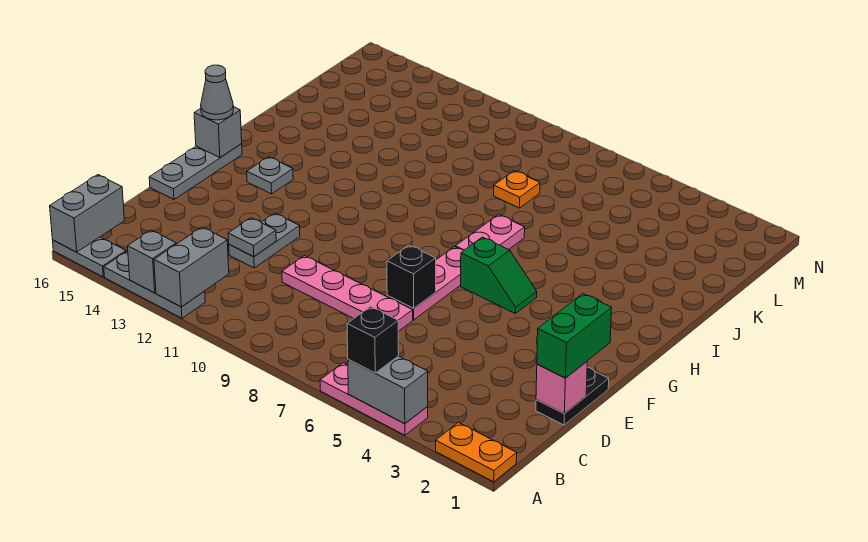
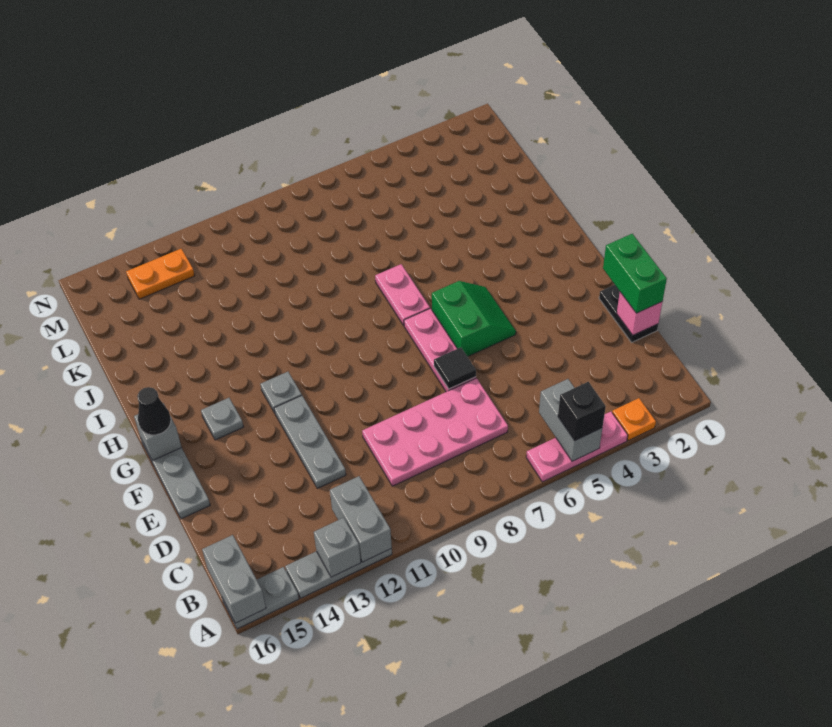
orange plate A1:A2 level 1 -> orange plate M13:M14 level 1
grey brick A4:A5 level 2 -> grey brick A5:B5 level 2
pink plate D7:D10 level 1 -> pink plate C7:D10 level 1
grey plate D12:E12 level 1 -> grey plate D12:F12 level 1
grey plate D12 level 2 -> grey plate G12 level 1
black brick E7 level 2 -> black tile E7 level 2
green slope G5:G6 level 1 top 6 -> green slope F5:G6 level 1 top 6
grey cone G16 level 3 -> black cone G16 level 3
orange plate K8 level 1 -> orange plate A3 level 1

